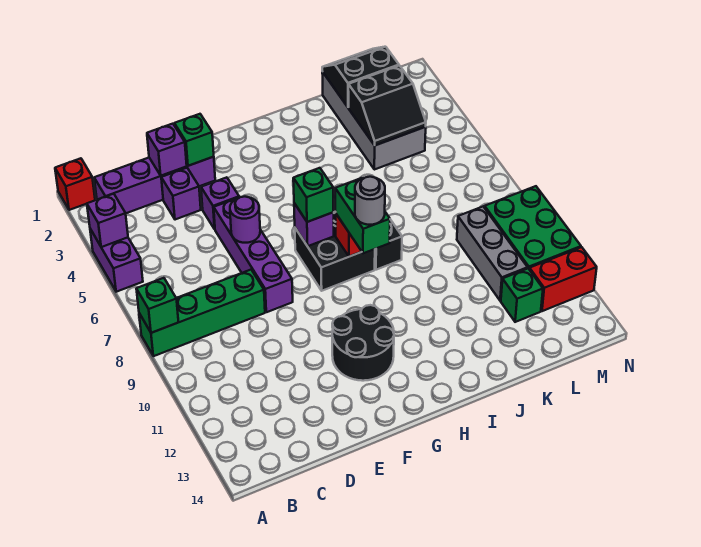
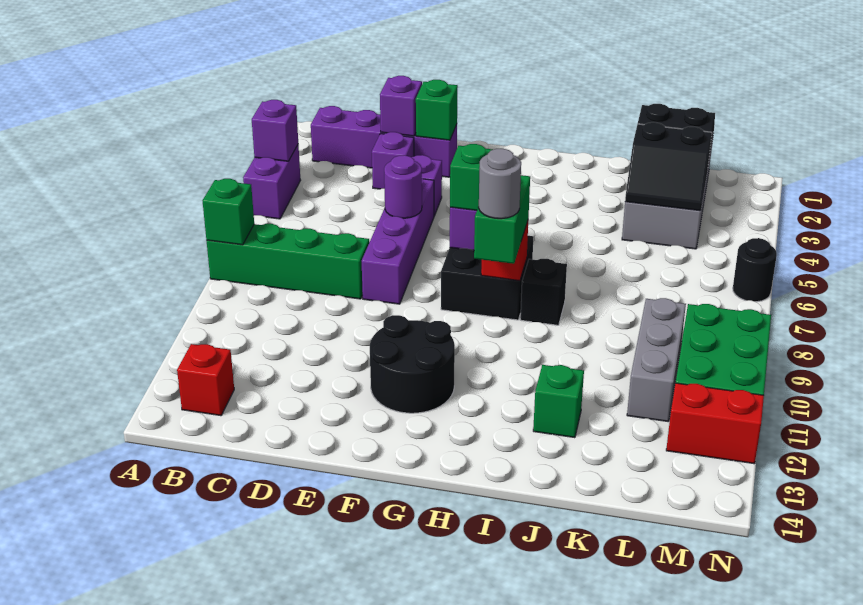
red brick A1 level 1 -> red brick B13 level 1
green brick L12 level 1 -> green brick J12 level 1
none -> black round brick N6 level 1

